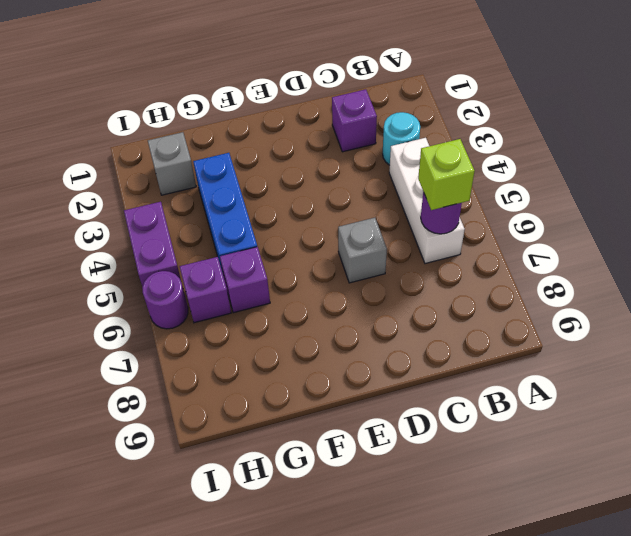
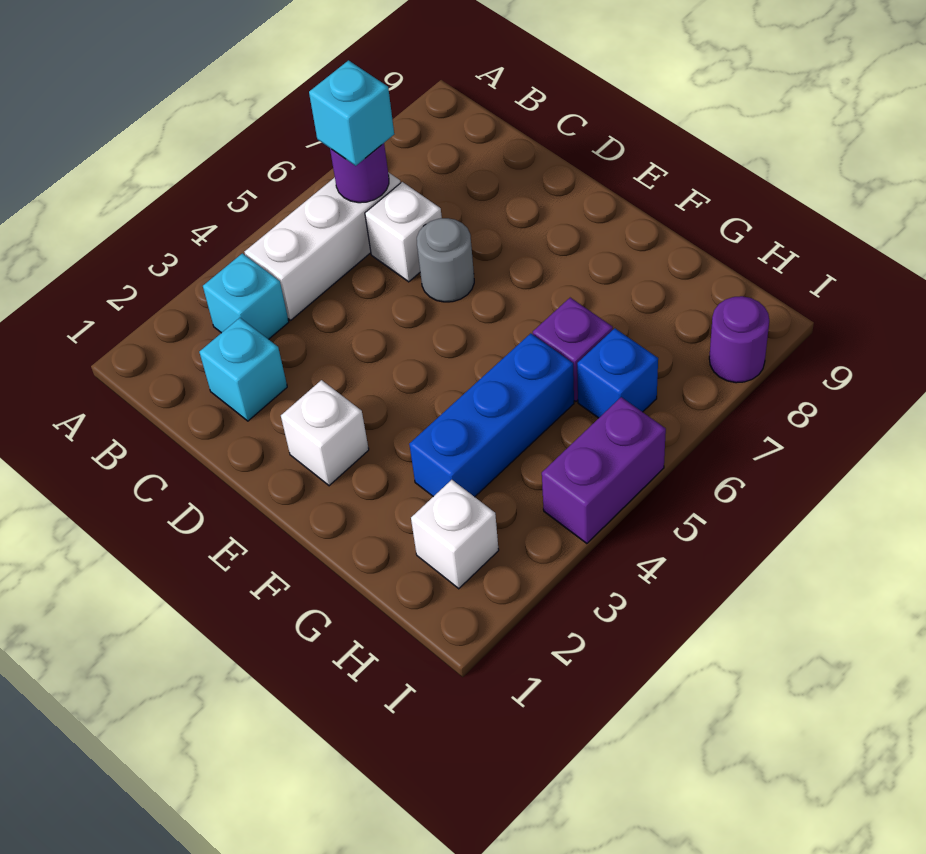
cyan round brick B3 level 1 -> cyan brick B3 level 1
lime brick B6 level 3 -> cyan brick B6 level 3
purple brick C2 level 1 -> cyan brick C2 level 1
none -> white brick C6 level 1
grey brick D6 level 1 -> grey round brick D6 level 1
none -> white brick E2 level 1
grey brick H2 level 1 -> white brick H2 level 1
purple brick H6 level 1 -> blue brick H6 level 1
purple round brick I6 level 1 -> purple round brick I8 level 1

